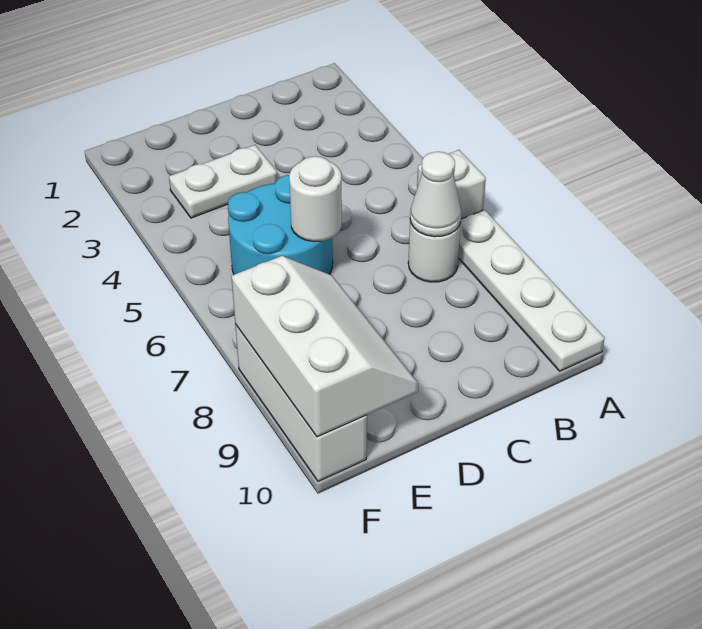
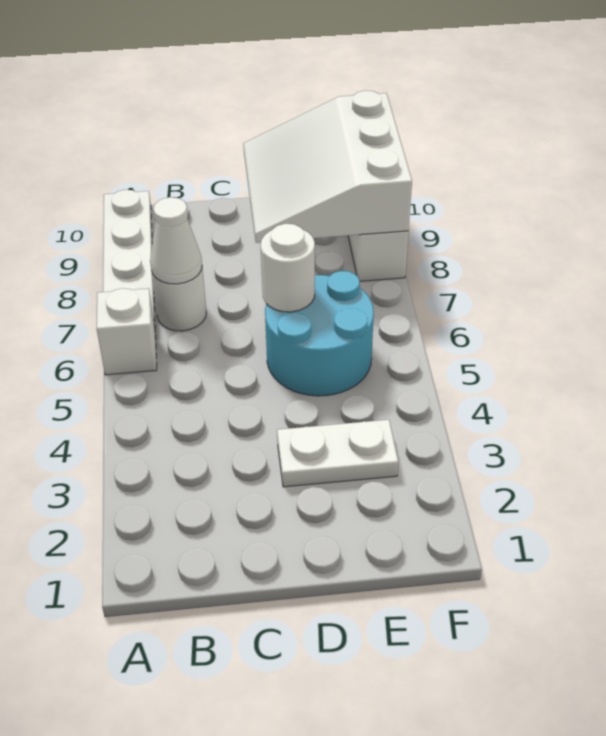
white slope E8:F10 level 2 top F -> white slope D8:F10 level 2 top F

